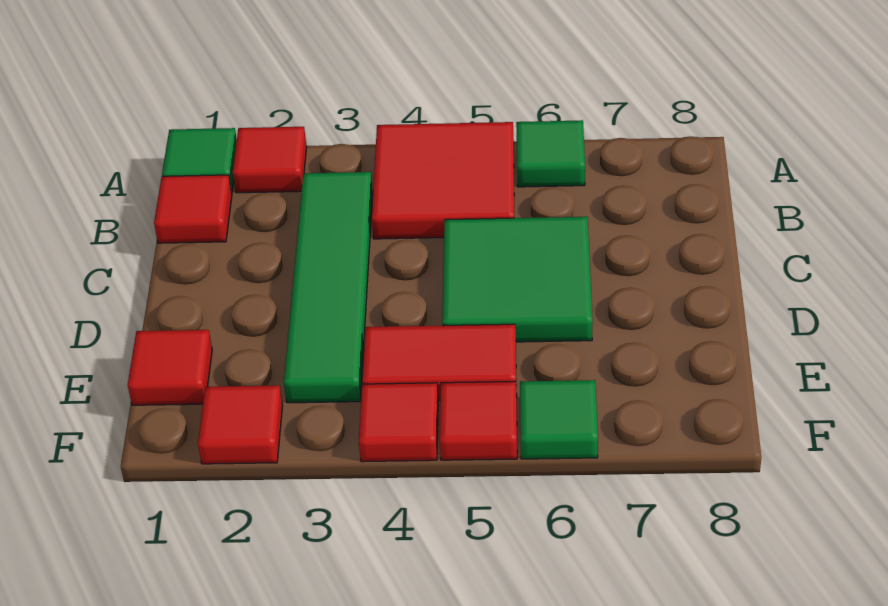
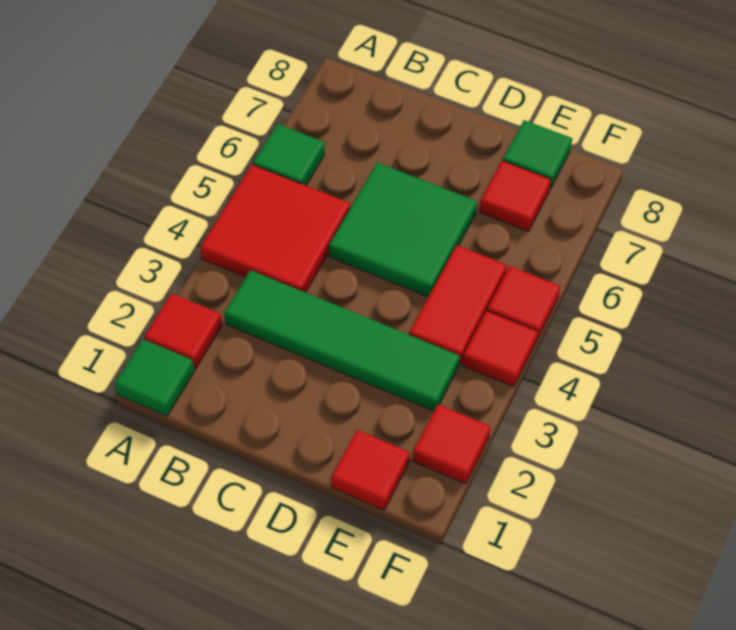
red tile B1 level 1 -> red tile E7 level 1
green tile F6 level 1 -> green tile E8 level 1

